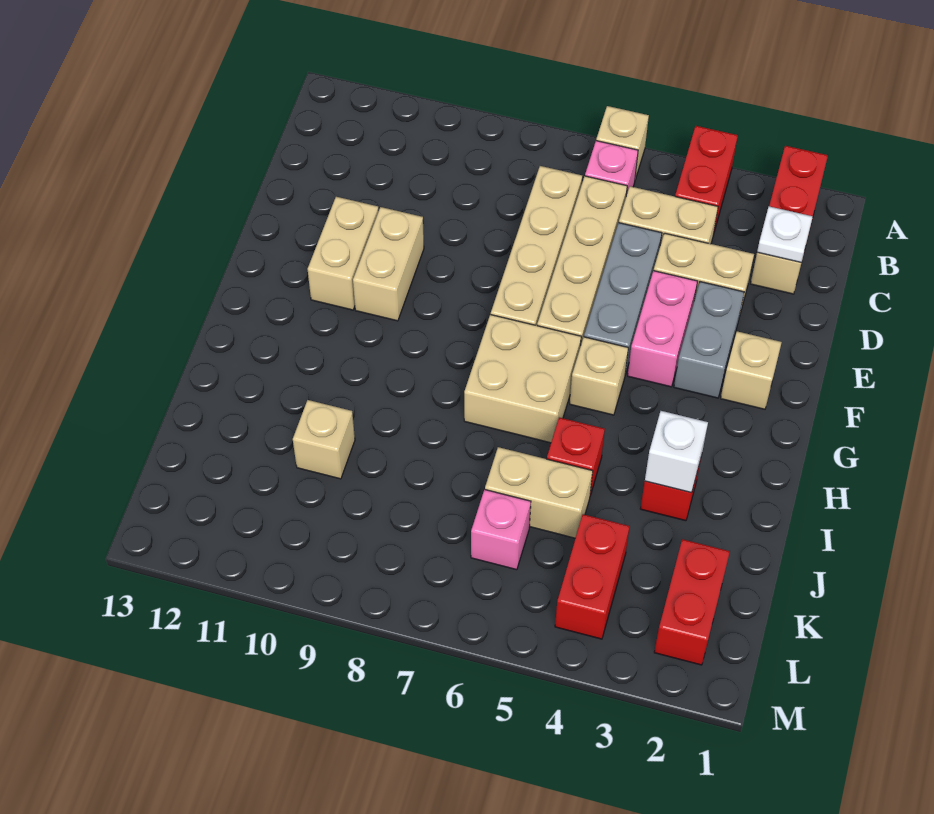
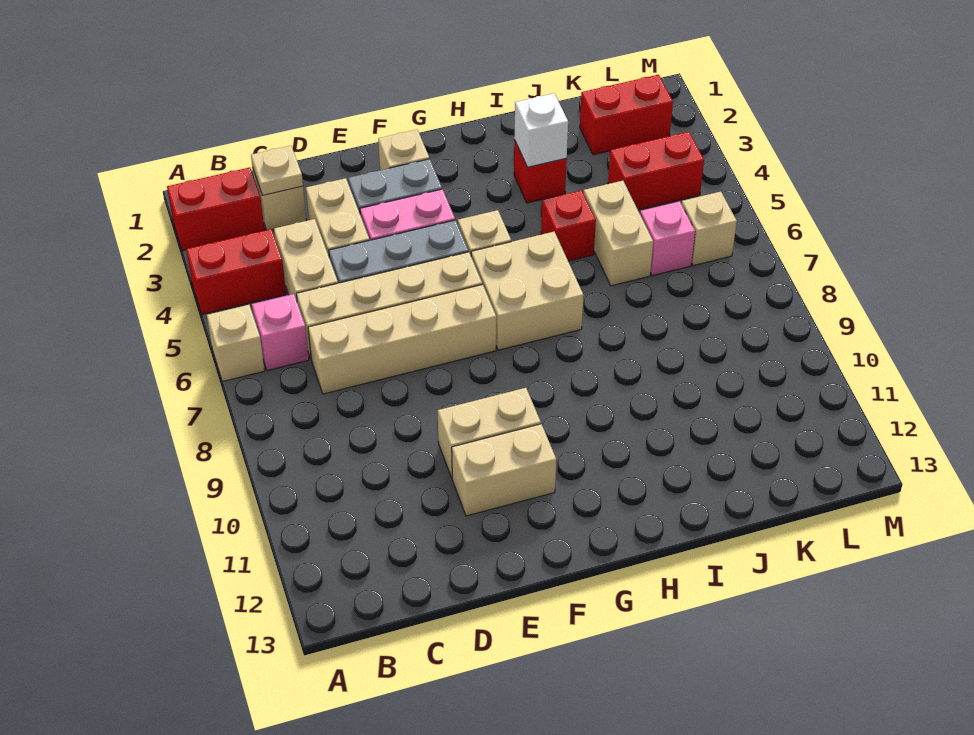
white plate C2 level 2 -> tan plate C2 level 2
tan brick J10 level 1 -> tan brick L6 level 1

